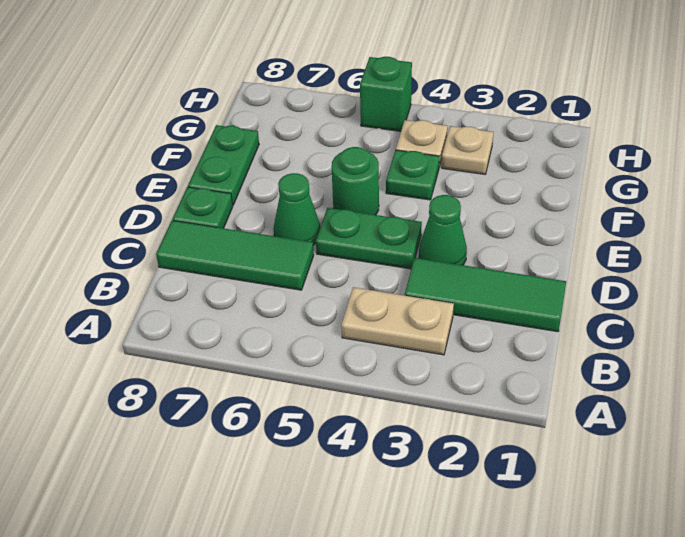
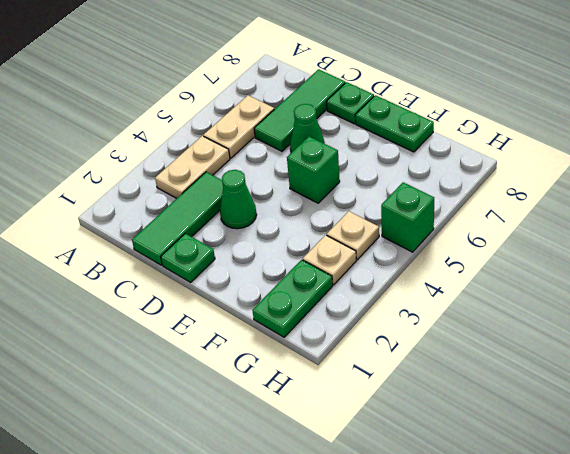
none -> tan plate B5:B6 level 1
green plate D4:D5 level 1 -> green plate G1:G2 level 1
green round brick E5 level 1 -> green brick E5 level 1
green plate F4 level 1 -> green plate D1 level 1

